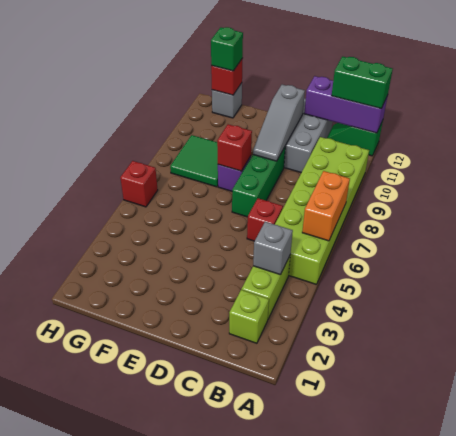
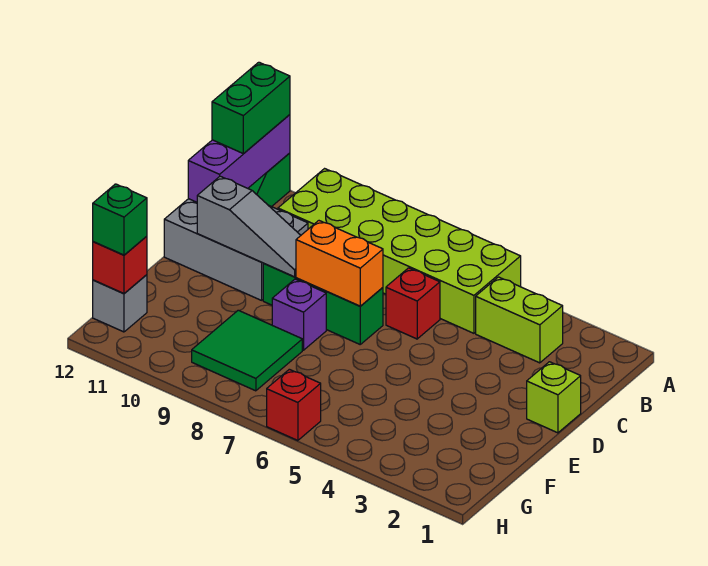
orange brick A6:A7 level 2 -> orange brick D7:D8 level 2
lime brick B2 level 1 -> lime brick D1 level 1
grey brick B4 level 2 -> none
red brick E8 level 2 -> none

